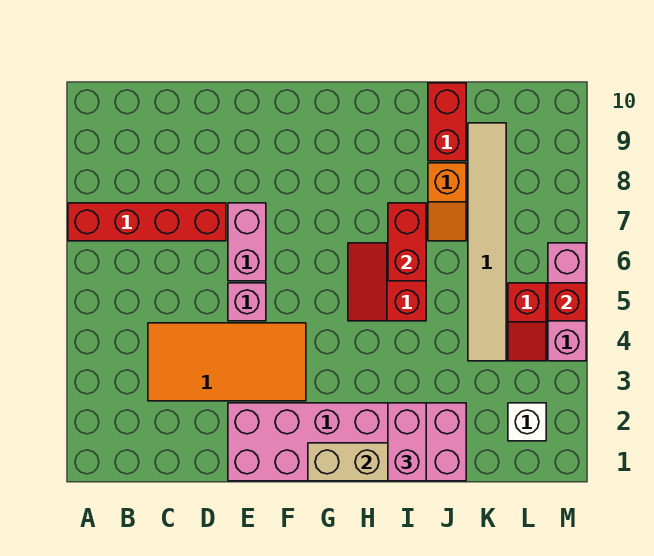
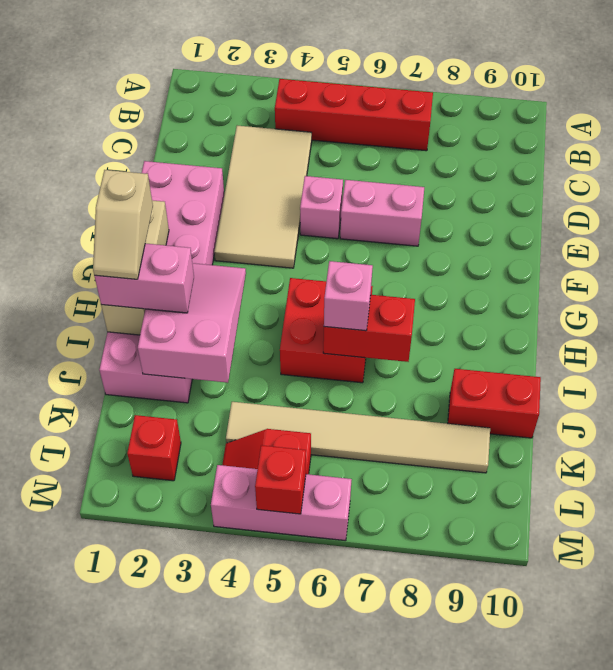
red brick A7:D7 level 1 -> red brick B4:B7 level 1
orange tile C3:F4 level 1 -> tan tile C3:F4 level 1
none -> tan slope H1:I1 level 4 top H
none -> pink slope H2:J3 level 2 top J
red slope H5:I6 level 1 top I -> red brick H5:I6 level 1
none -> pink brick I6 level 3
orange slope J7:J8 level 1 top 8 -> none
white brick L2 level 1 -> red brick L2 level 1

